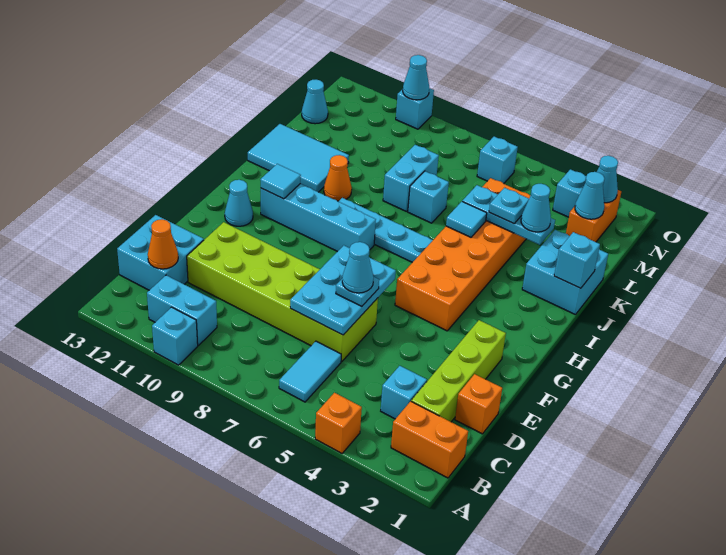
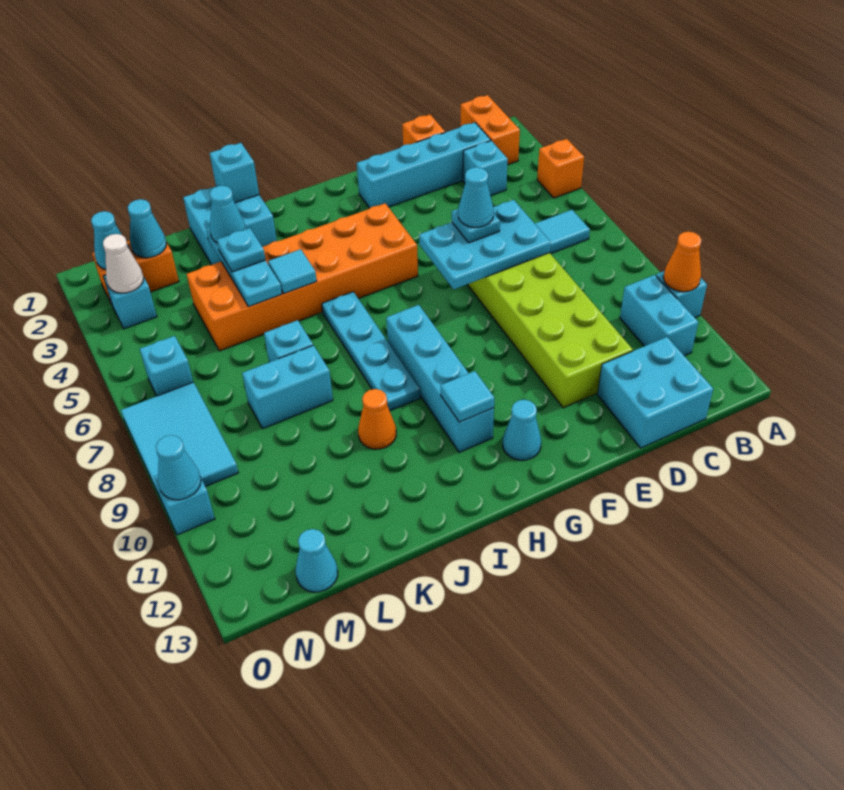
lime brick C2:F2 level 1 -> cyan brick C2:F2 level 1
orange cone C12 level 2 -> orange cone A10 level 2
cyan tile J11:K13 level 1 -> cyan tile N7:O9 level 1
none -> white cone N3 level 2

